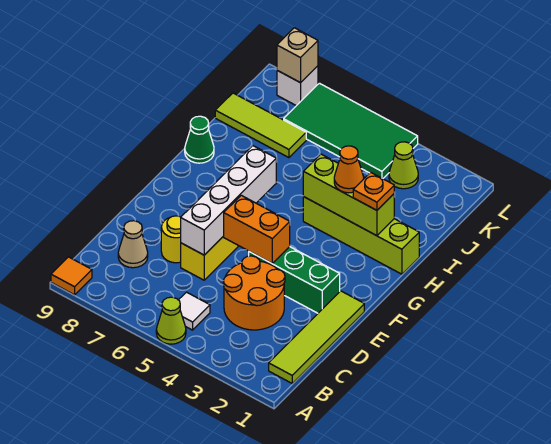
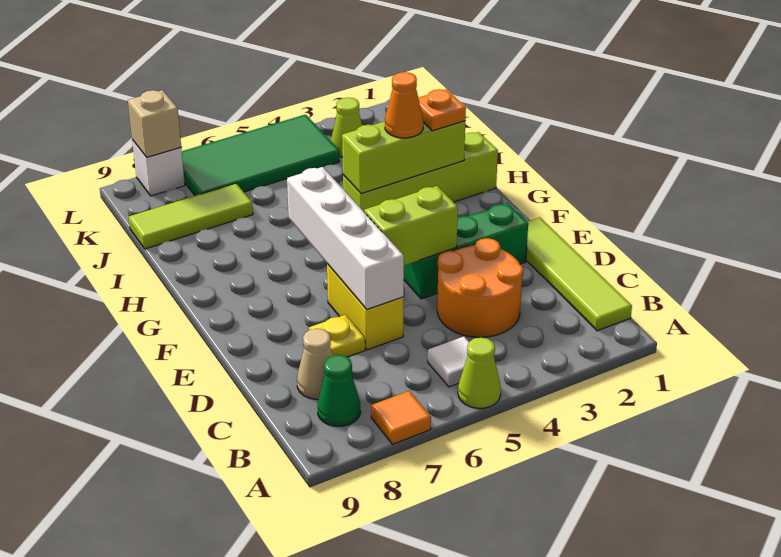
orange tile A9 level 1 -> orange tile A7 level 1
yellow round brick D7 level 1 -> yellow plate D7 level 1
orange brick E4:E5 level 2 -> lime brick E4:E5 level 2
green cone H9 level 1 -> green cone B8 level 1

